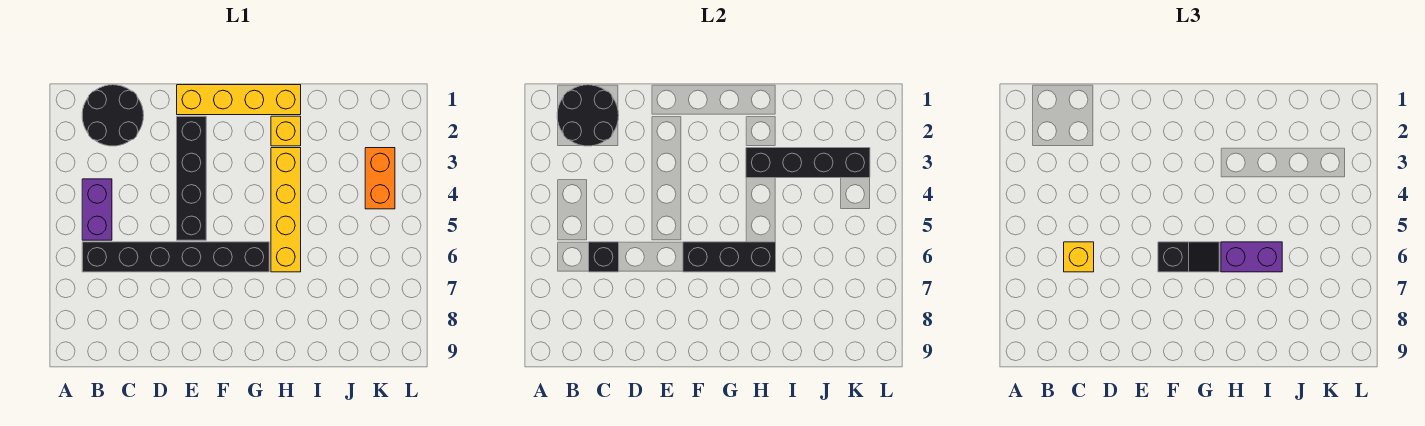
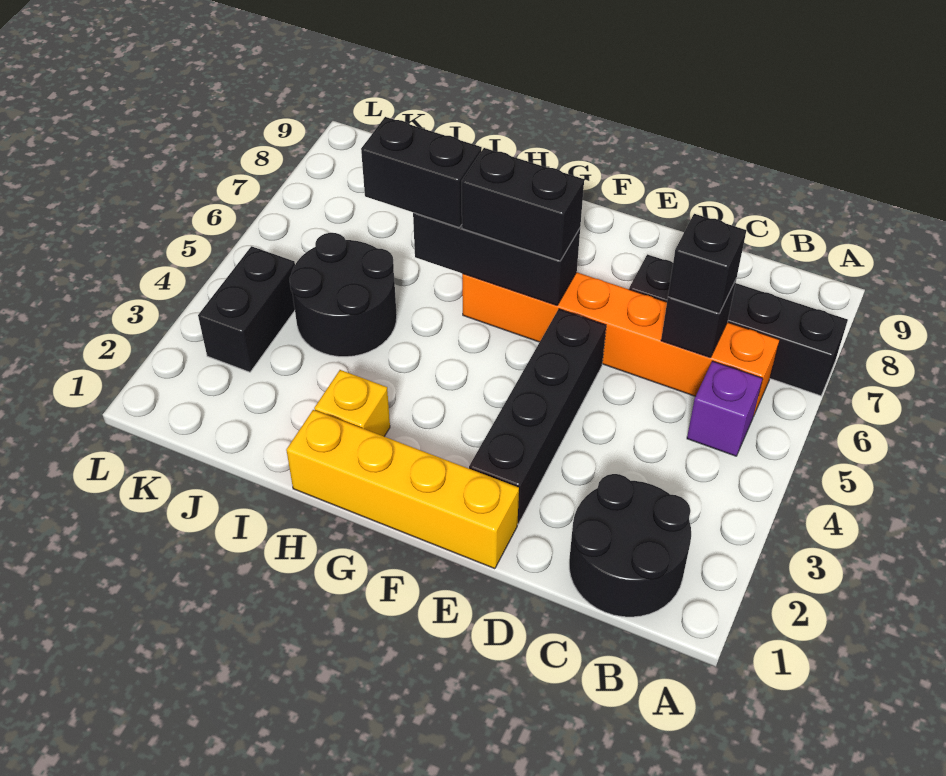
black round brick B1:C2 level 2 -> black round brick I4:J5 level 1
purple brick B4:B5 level 1 -> purple brick B5 level 1
black brick B6:G6 level 1 -> orange brick B6:G6 level 1
yellow brick C6 level 3 -> black brick C6 level 3
black slope F6:G6 level 3 top F -> black brick F6:G6 level 3
yellow brick H3:H6 level 1 -> none
black brick H3:K3 level 2 -> black brick A7:D7 level 1
purple brick H6:I6 level 3 -> black brick H6:I6 level 3
orange brick K3:K4 level 1 -> black brick K3:K4 level 1

